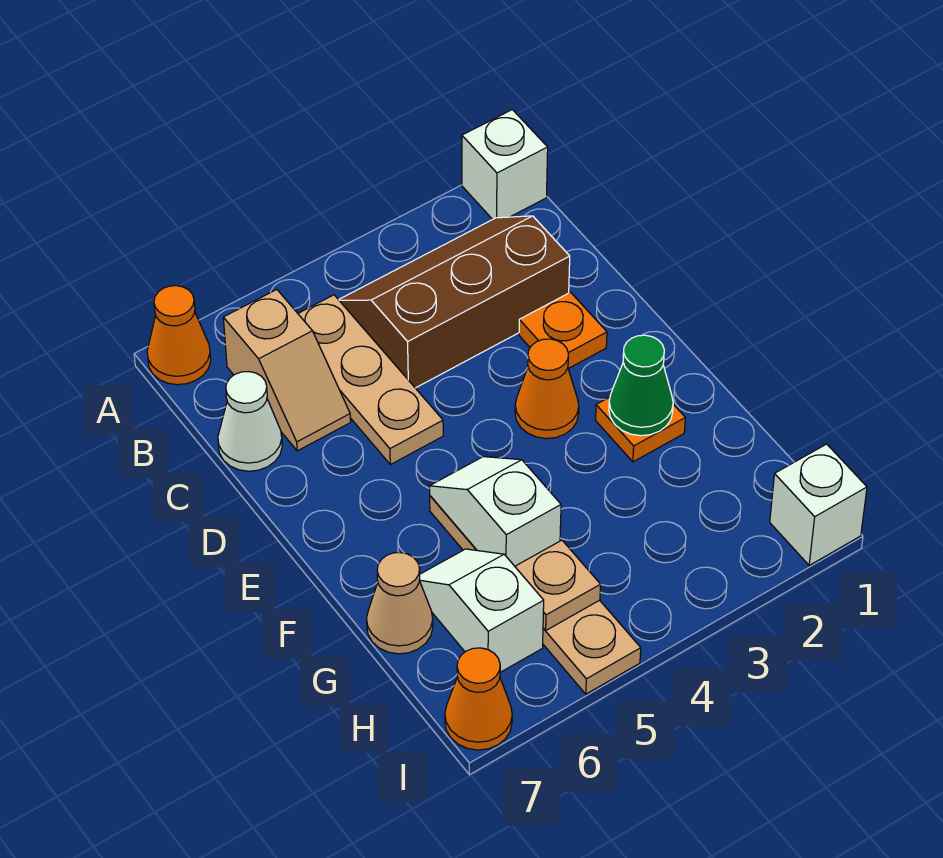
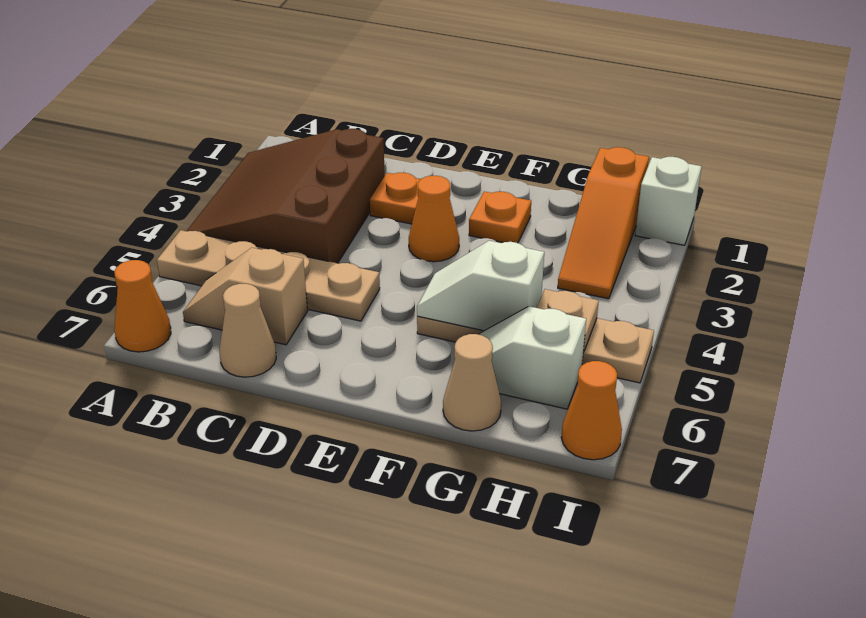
white brick A1 level 1 -> none
brown slope B2:C4 level 1 top C -> brown slope A2:C4 level 1 top C
tan plate B5:D5 level 1 -> tan plate A5:D5 level 1
tan slope B6:C6 level 1 top B -> tan slope B6:C6 level 1 top C
white cone C7 level 1 -> tan cone C7 level 1
green cone F2 level 2 -> none
none -> orange slope H1:H3 level 1 top 1

